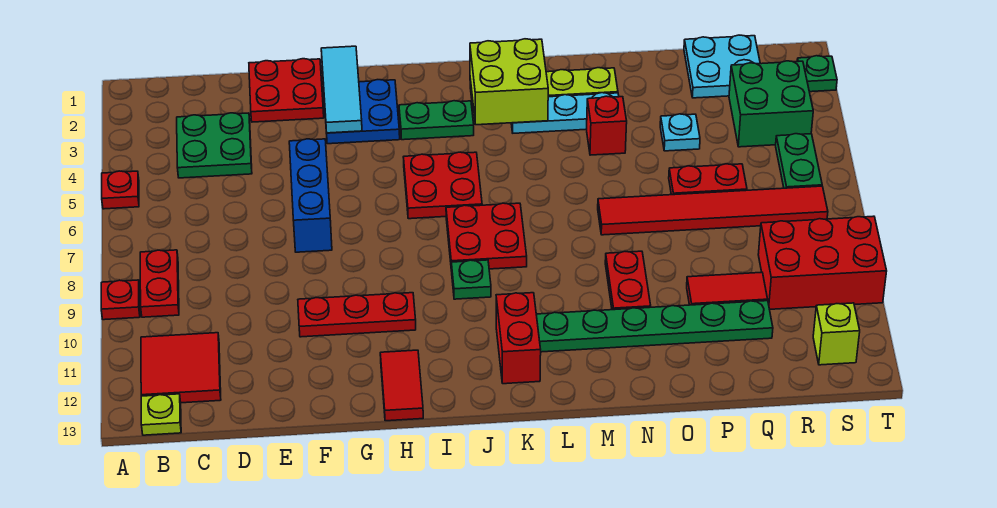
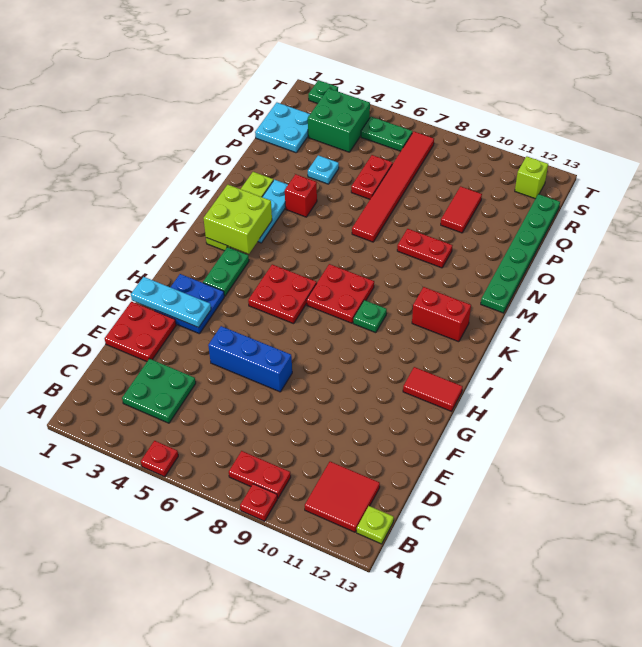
red plate F10:H10 level 1 -> none
cyan tile G1:G3 level 2 -> cyan plate G1:G3 level 2
green plate L11:Q11 level 1 -> green plate M13:R13 level 1
red brick R9:T10 level 1 -> none

